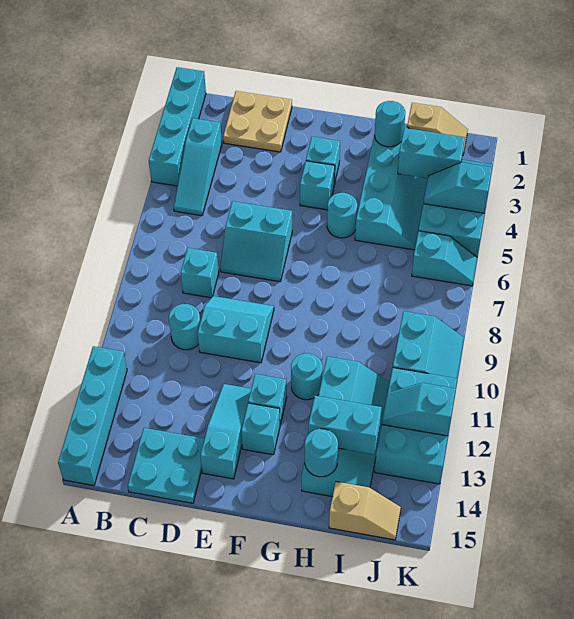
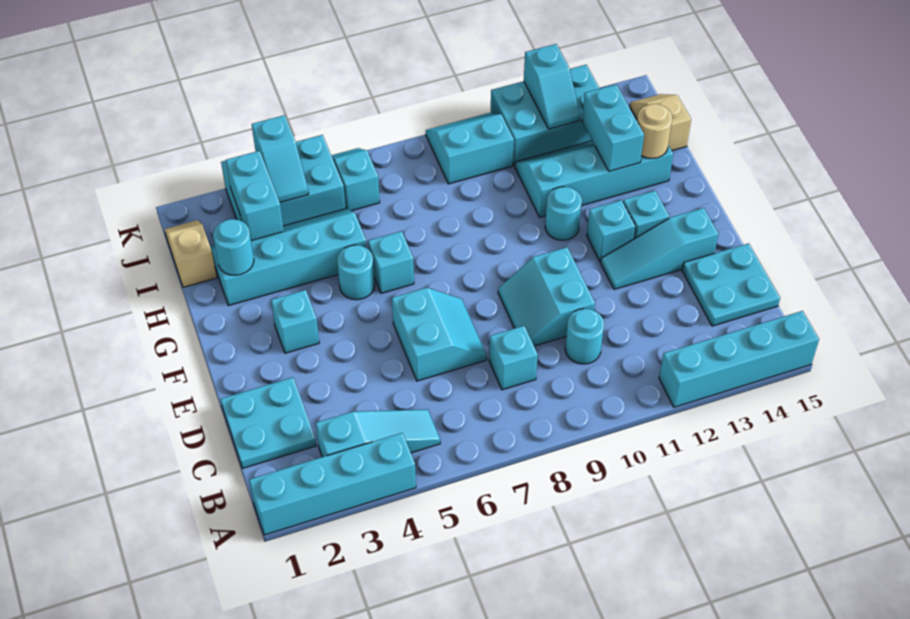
tan plate C1:D2 level 1 -> cyan plate C1:D2 level 1
cyan brick F4 level 1 -> cyan brick G6 level 1
cyan round brick H14 level 2 -> tan round brick H14 level 2

